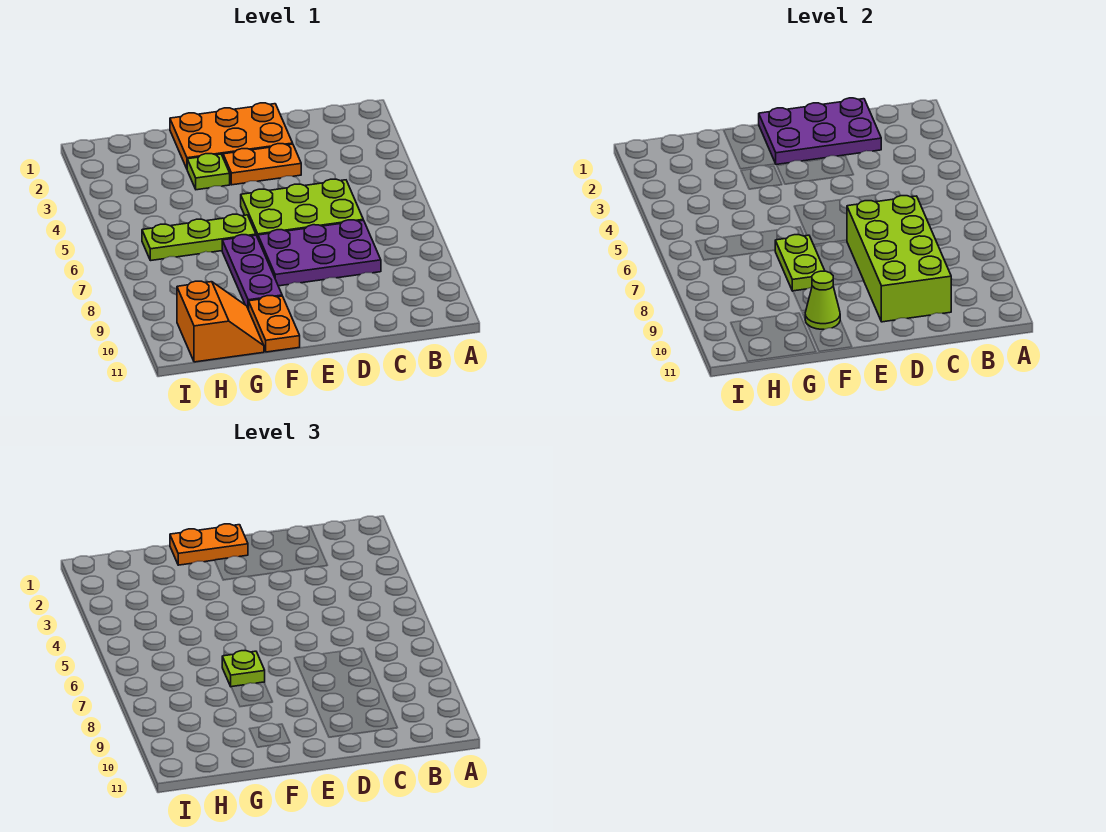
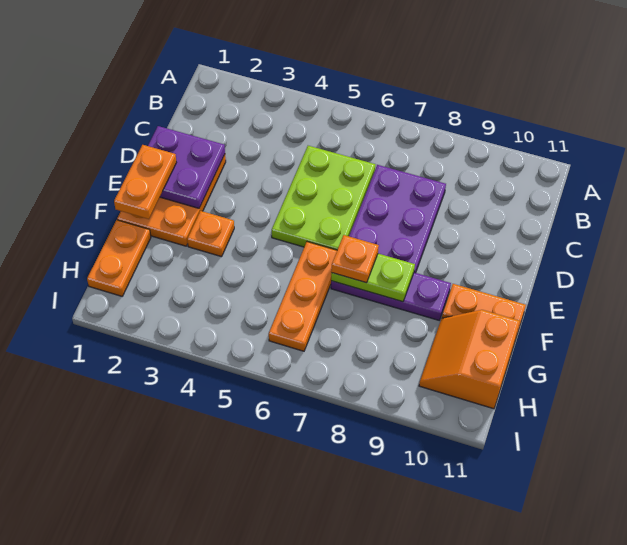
purple plate C1:E2 level 2 -> purple plate D1:E2 level 2
lime brick C7:D10 level 2 -> none
orange plate D3:E3 level 1 -> orange plate G1:H1 level 1
lime plate F3 level 1 -> orange plate F3 level 1
lime plate F6:H6 level 1 -> orange plate F6:H6 level 1
lime plate F7 level 3 -> orange plate F7 level 3
lime cone F10 level 2 -> none
orange slope G10:H11 level 1 top H -> orange slope G10:H11 level 1 top 11

